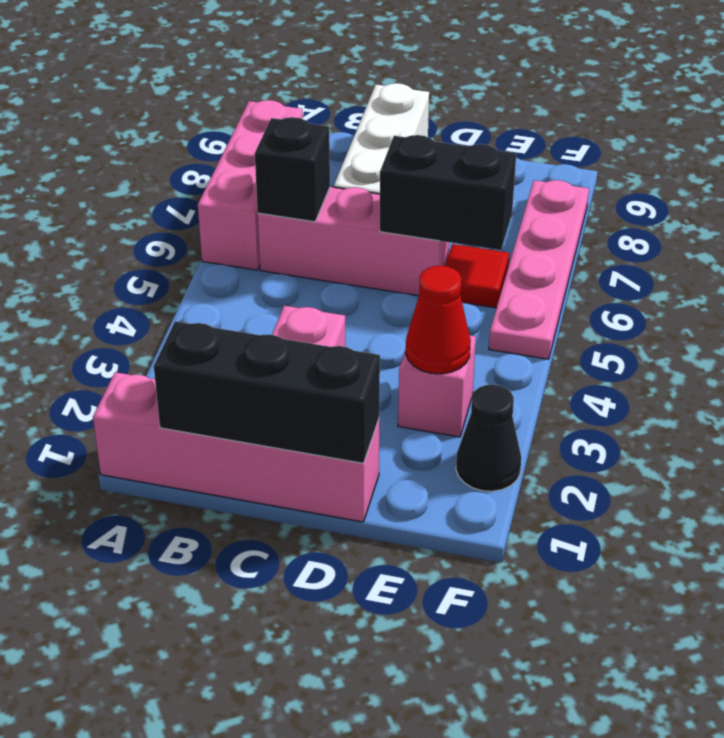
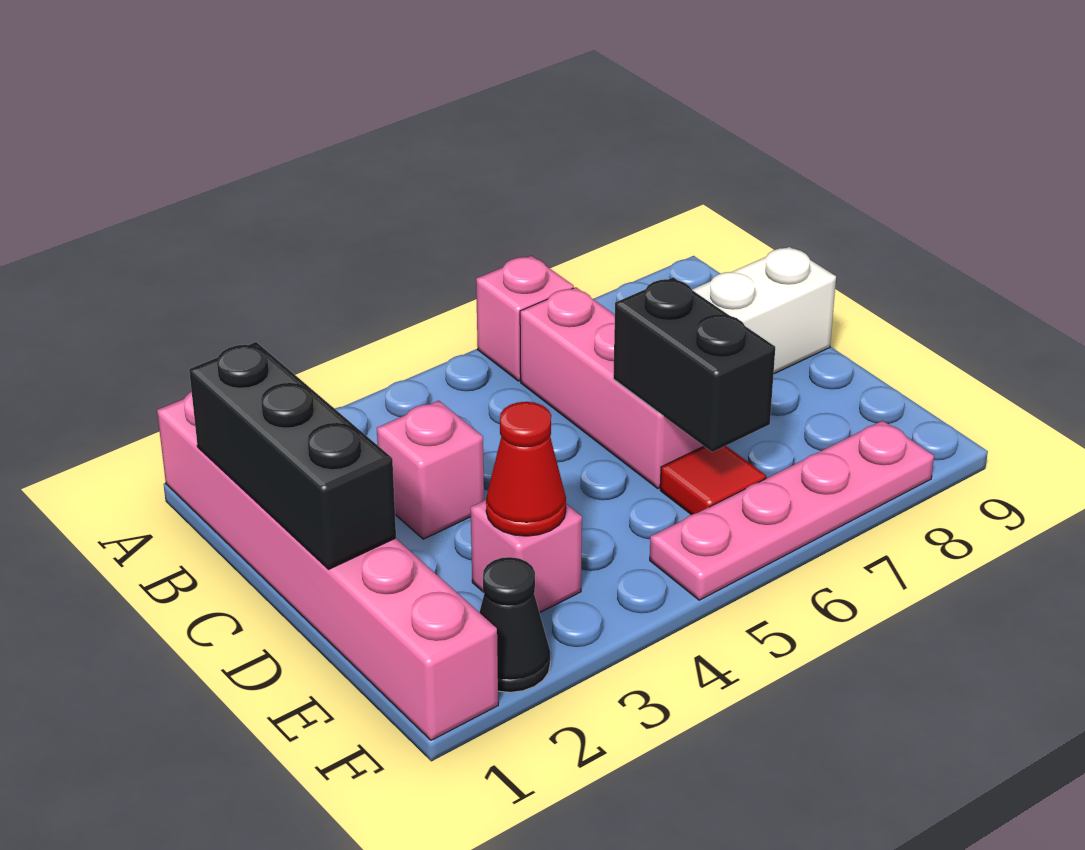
pink brick A1:D1 level 1 -> pink brick A1:F1 level 1
pink brick A6:A8 level 1 -> pink brick A6 level 1
black brick B6 level 2 -> none

